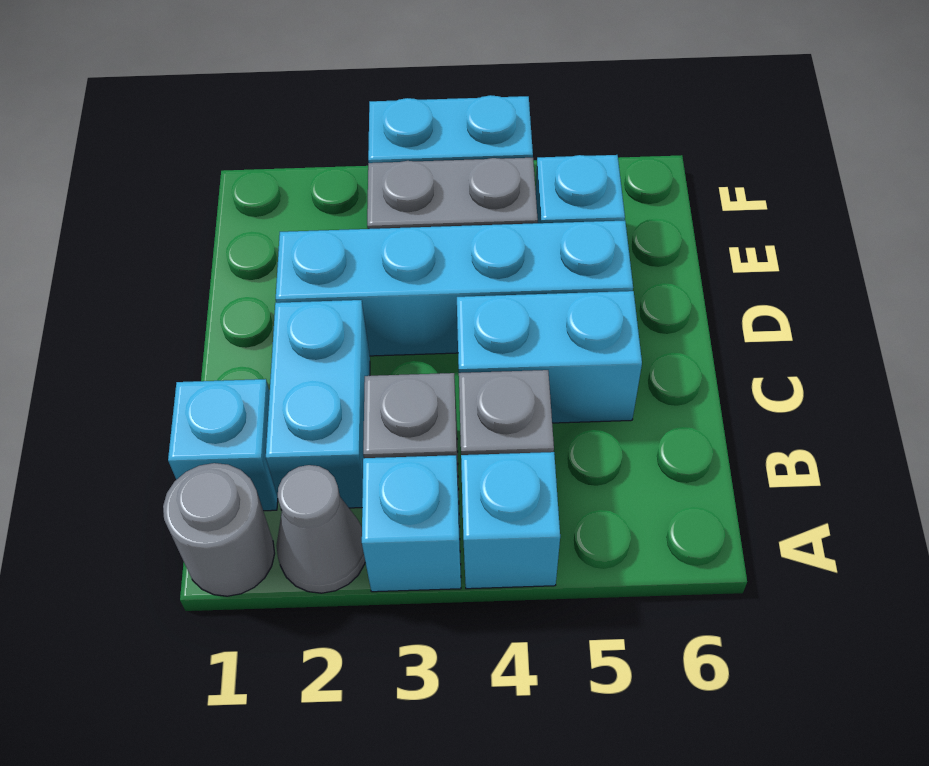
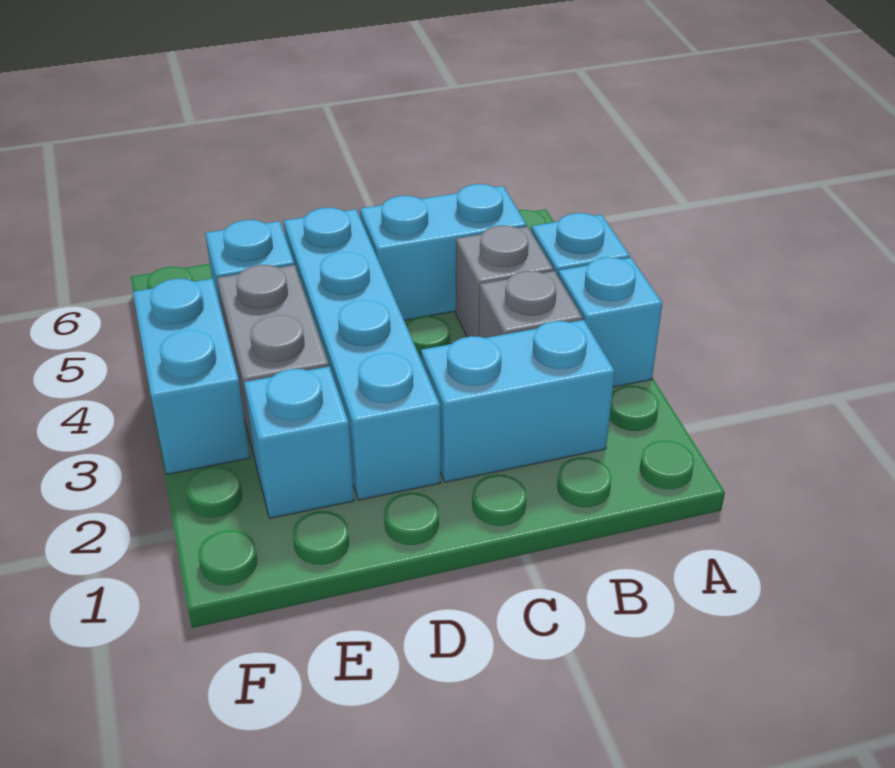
grey round brick A1 level 1 -> none
grey cone A2 level 1 -> none
cyan brick B1 level 1 -> cyan brick E2 level 1
cyan brick C4:C5 level 1 -> cyan brick B5:C5 level 1

